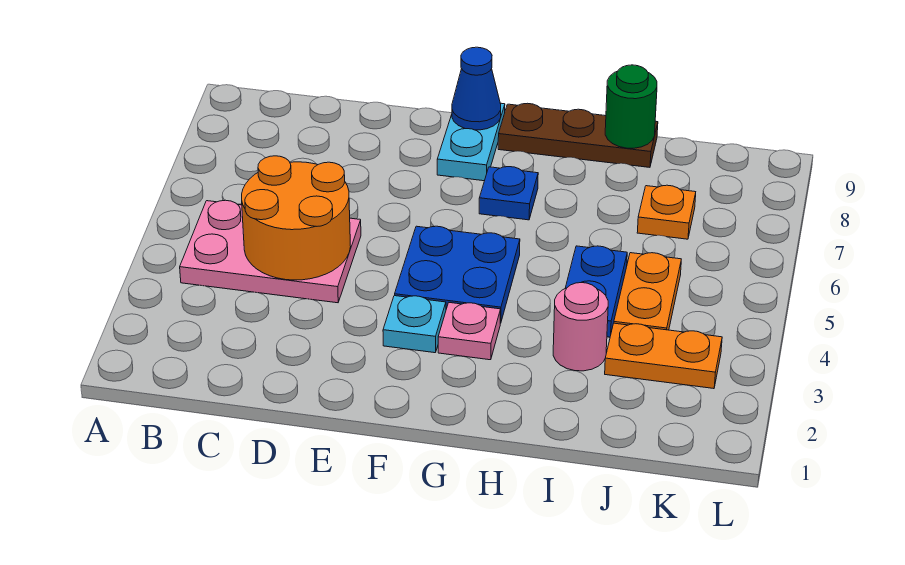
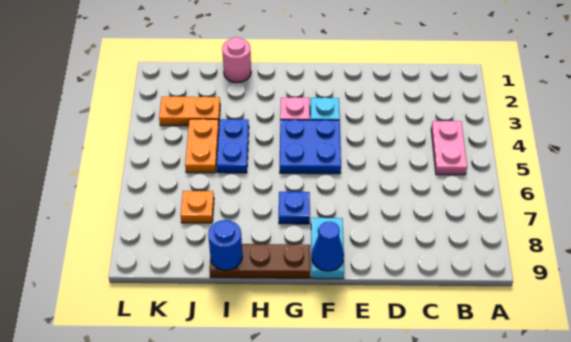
pink plate B4:D5 level 1 -> pink plate B4:B5 level 1
orange round brick C4:D5 level 2 -> none
pink round brick I3 level 1 -> pink round brick I1 level 1
green round brick I9 level 2 -> blue round brick I9 level 2

